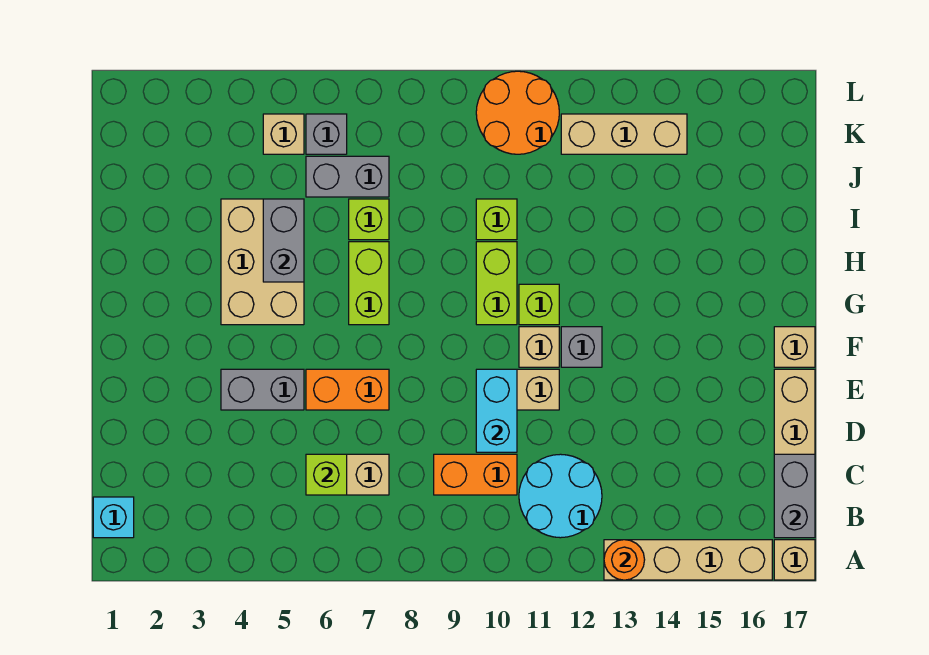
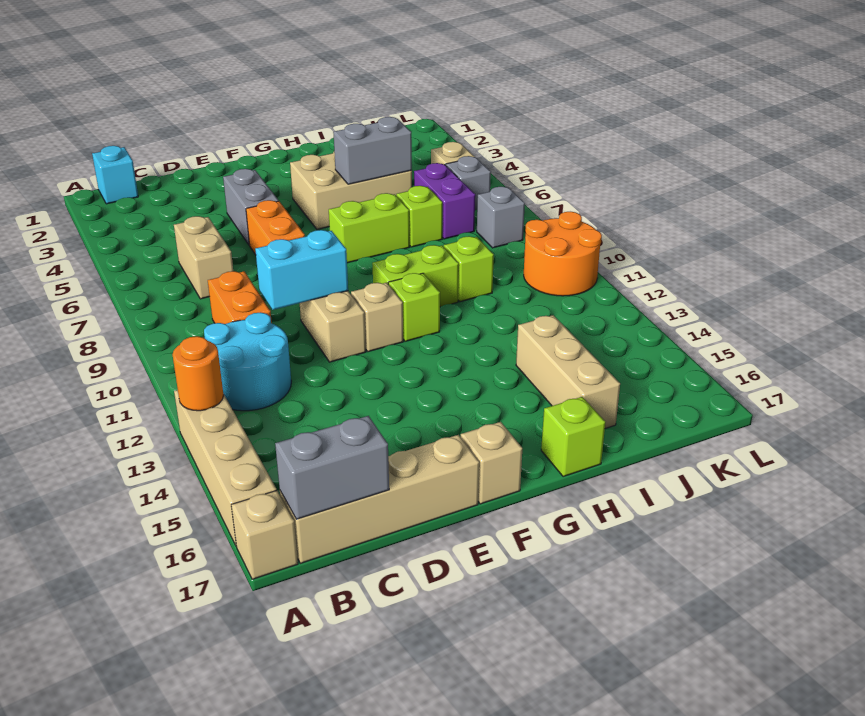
lime brick C6 level 2 -> lime brick H17 level 1
grey brick F12 level 1 -> grey brick K8 level 1
grey brick J6:J7 level 1 -> purple brick J6:J7 level 1
tan brick K12:K14 level 1 -> tan brick I14:I16 level 1

